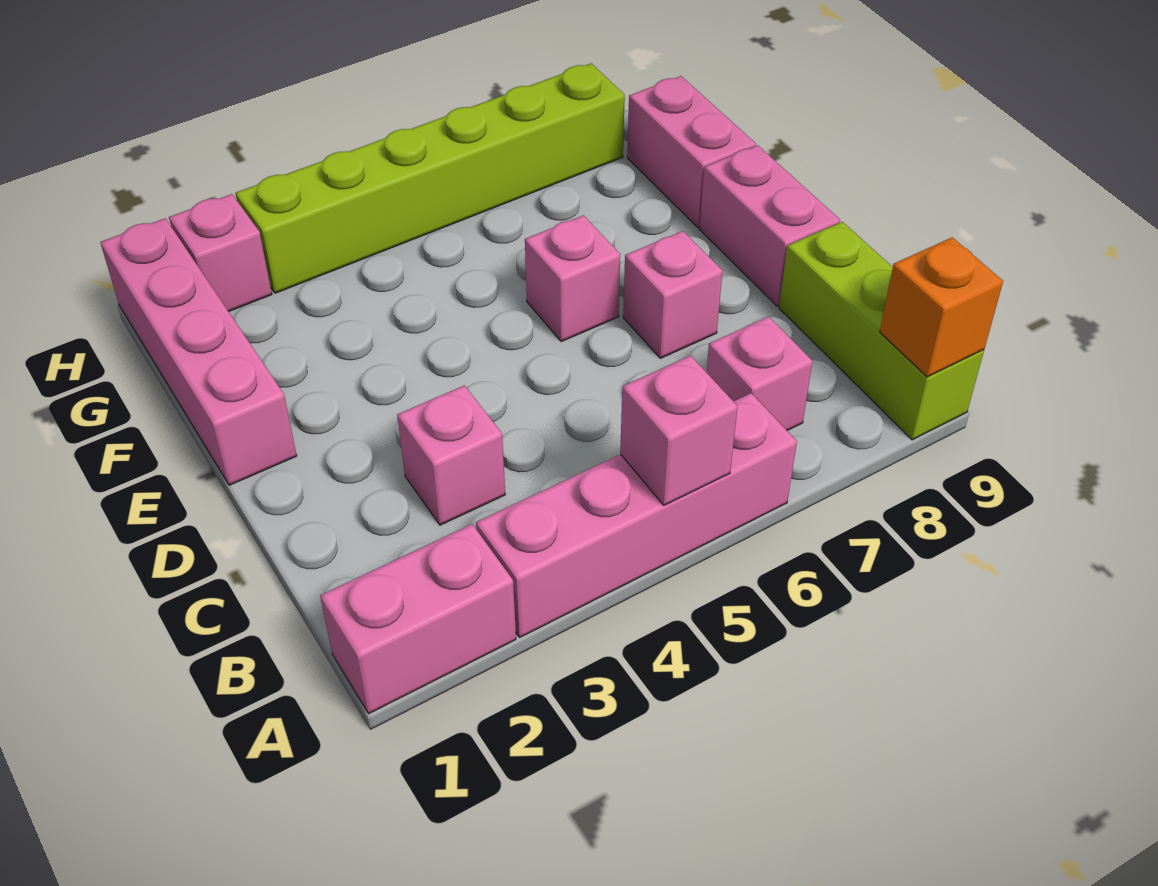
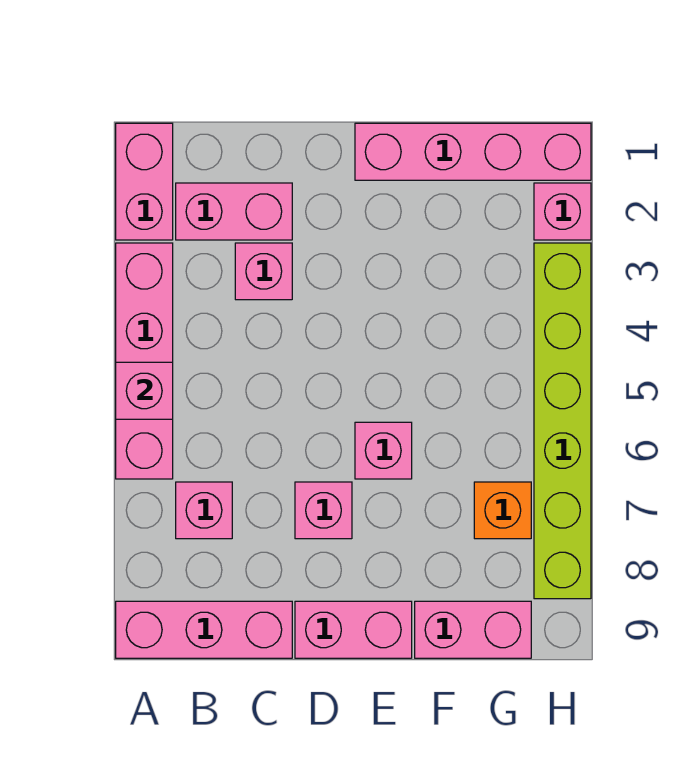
lime brick A9:C9 level 1 -> pink brick A9:C9 level 1
orange brick A9 level 2 -> orange brick G7 level 1
none -> pink brick B2:C2 level 1

